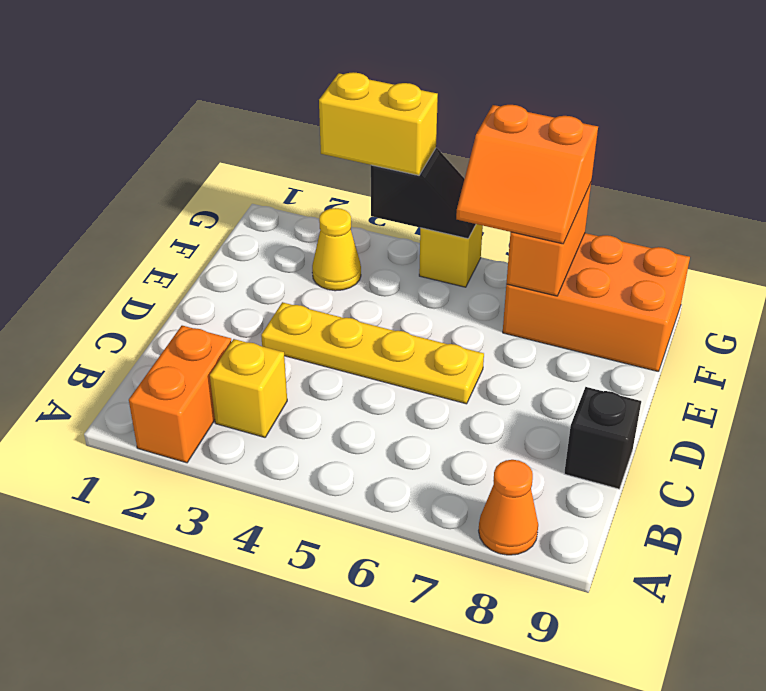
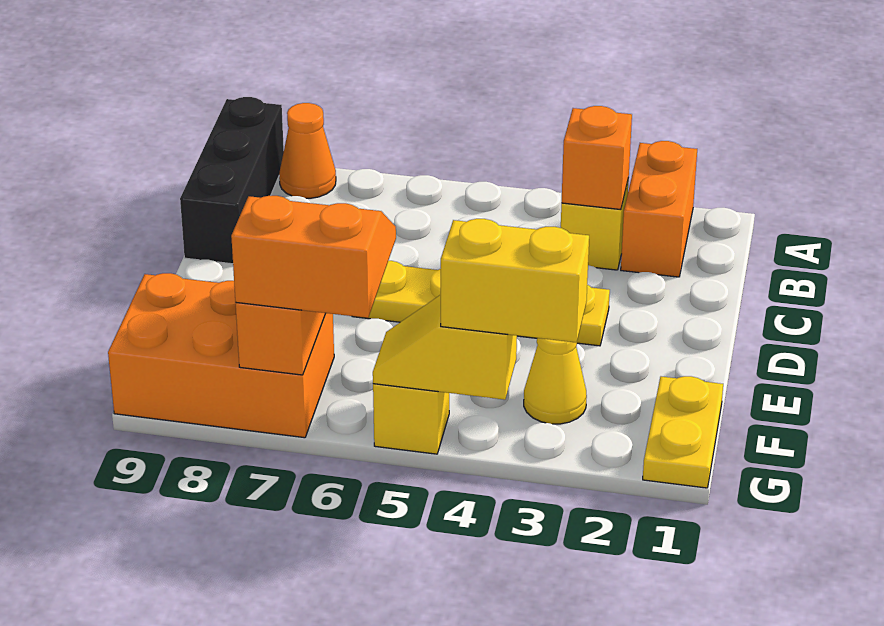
none -> orange brick B3 level 2
black brick C9 level 1 -> black brick A9:C9 level 1
none -> yellow plate F1:G1 level 1
black slope G4:G5 level 2 top 4 -> yellow slope G4:G5 level 2 top 4

